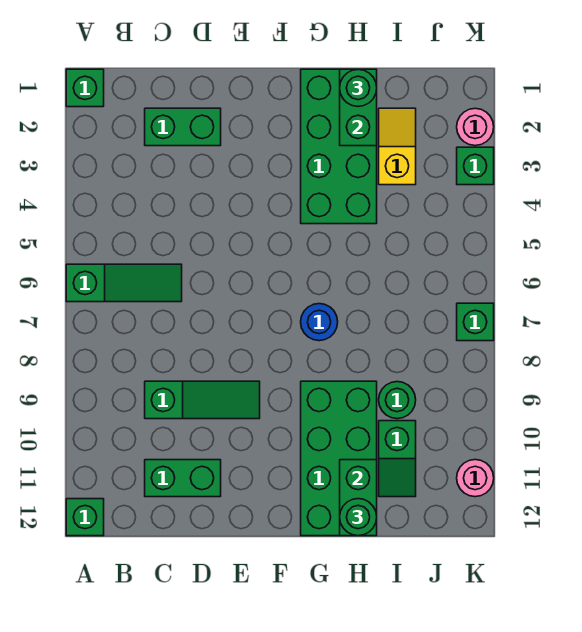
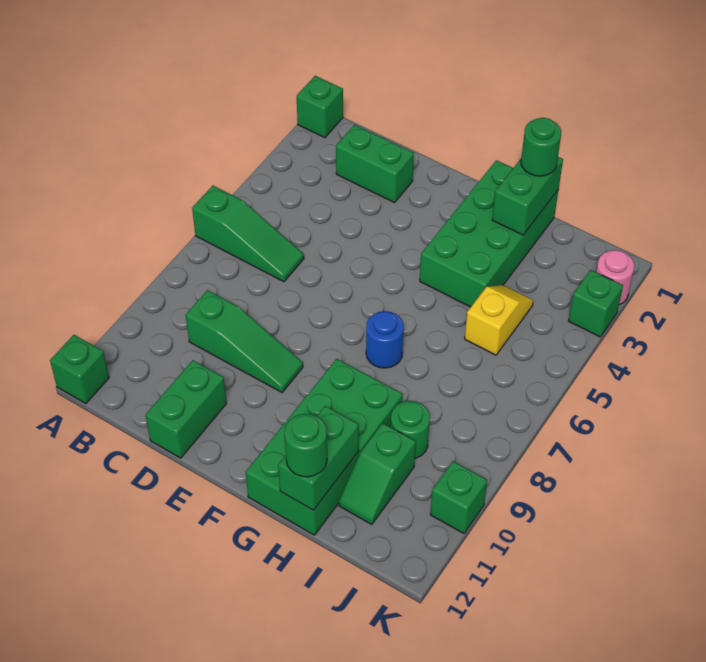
green brick C11:D11 level 1 -> green brick D11:D12 level 1
yellow slope I2:I3 level 1 top 3 -> yellow slope I4:I5 level 1 top 5
green brick K7 level 1 -> green brick K10 level 1
pink round brick K11 level 1 -> none

